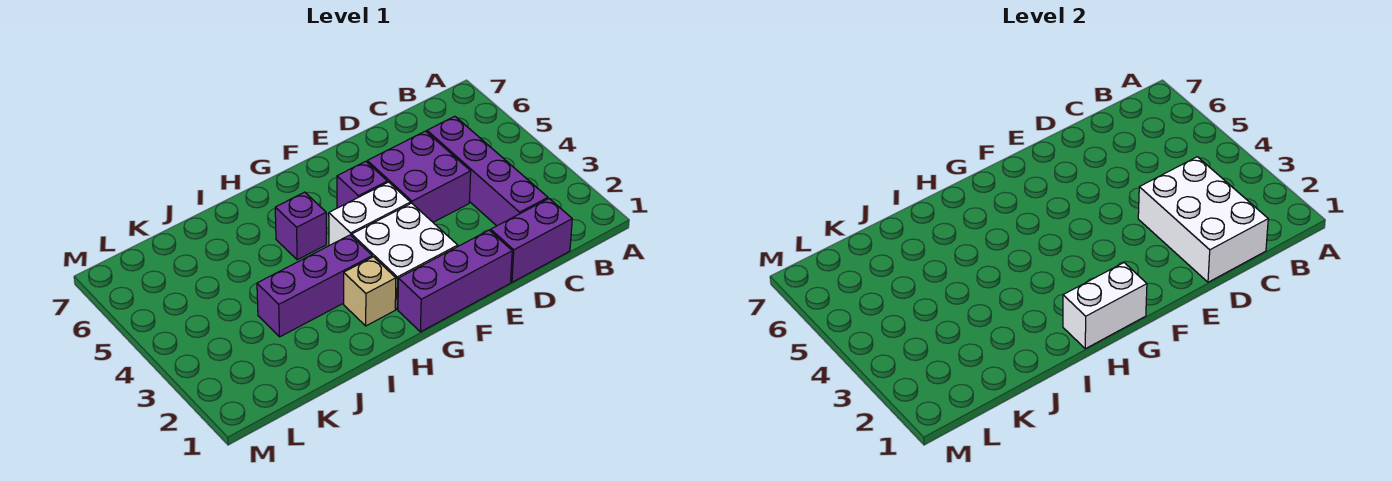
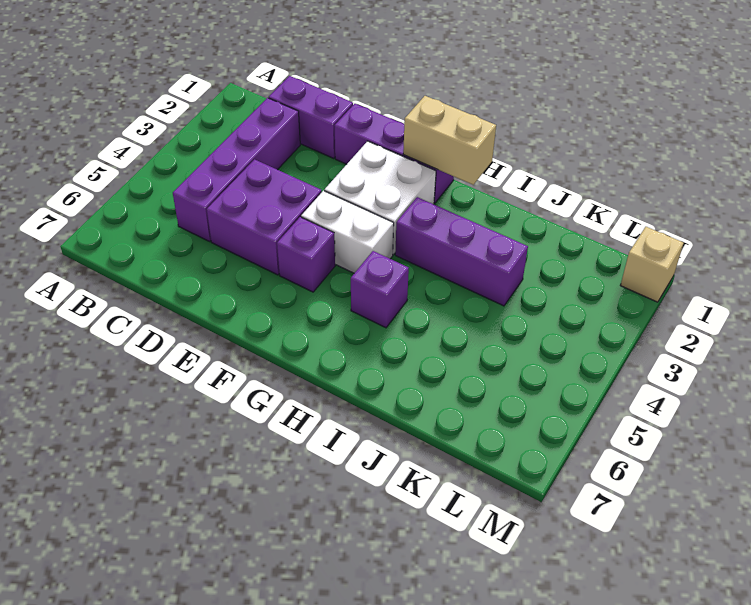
white brick C1:D3 level 2 -> none
white brick G1:H1 level 2 -> tan brick G1:H1 level 2
tan brick H2 level 1 -> tan brick M1 level 1

